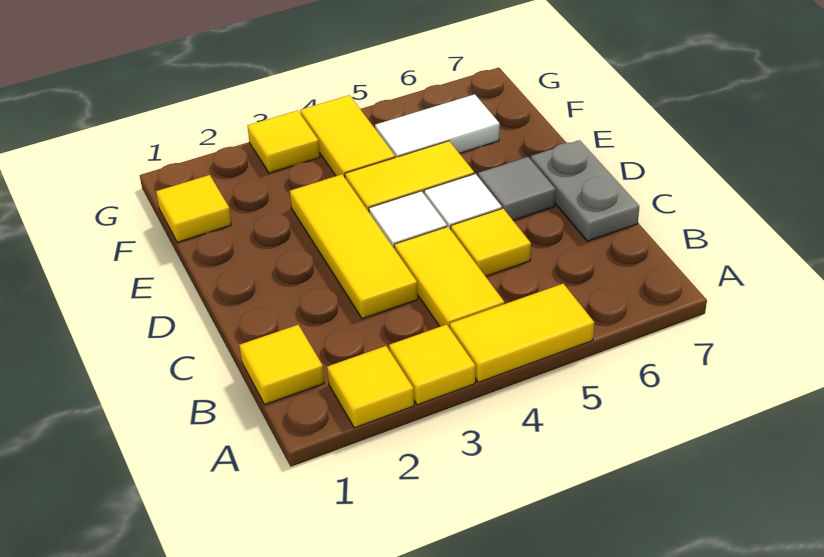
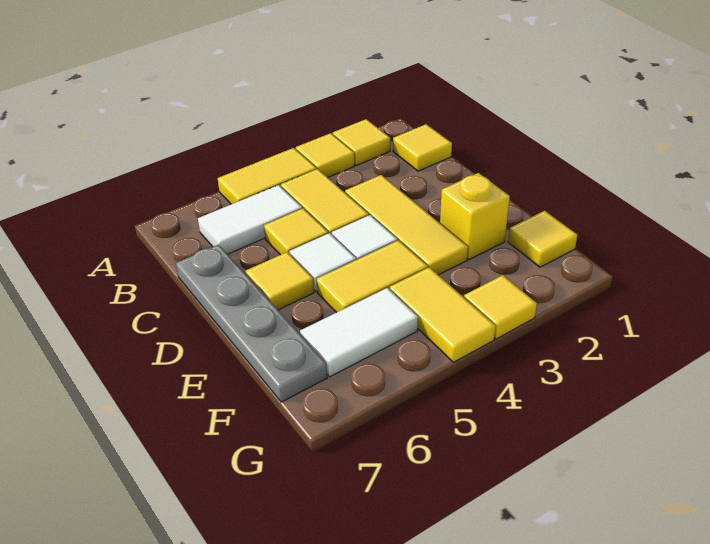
none -> white tile B5:B6 level 1
grey plate C7:D7 level 1 -> grey plate C7:F7 level 1
grey tile D6 level 1 -> yellow tile D6 level 1
none -> yellow brick E2 level 1

